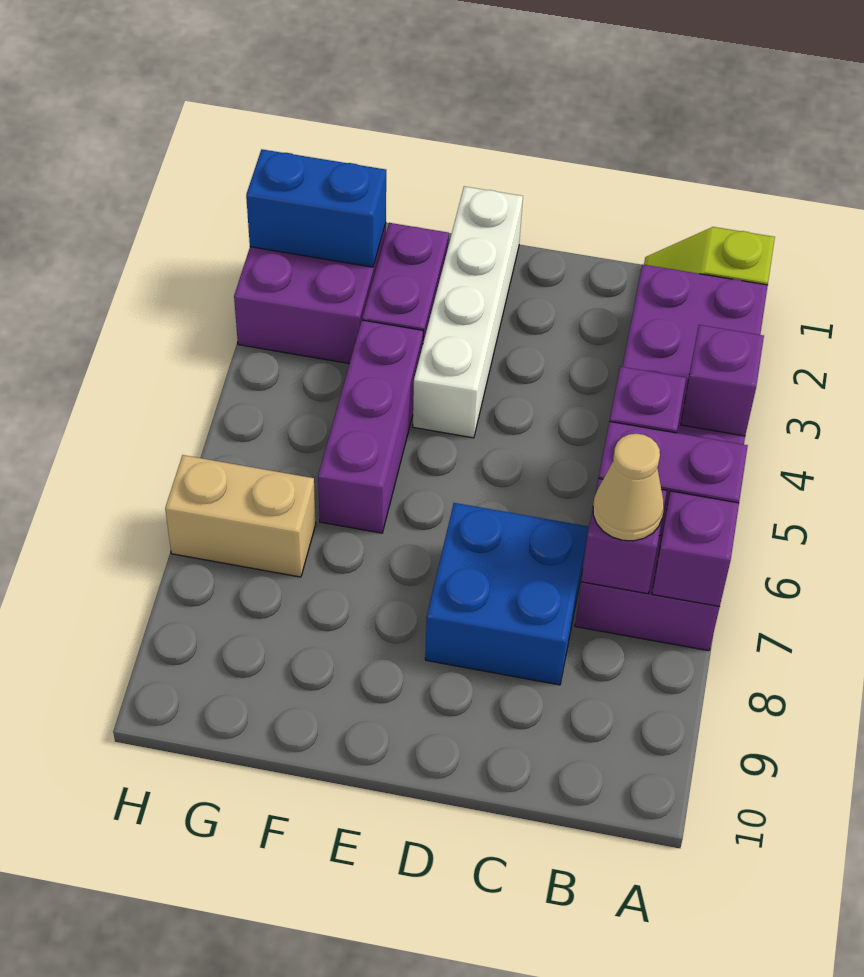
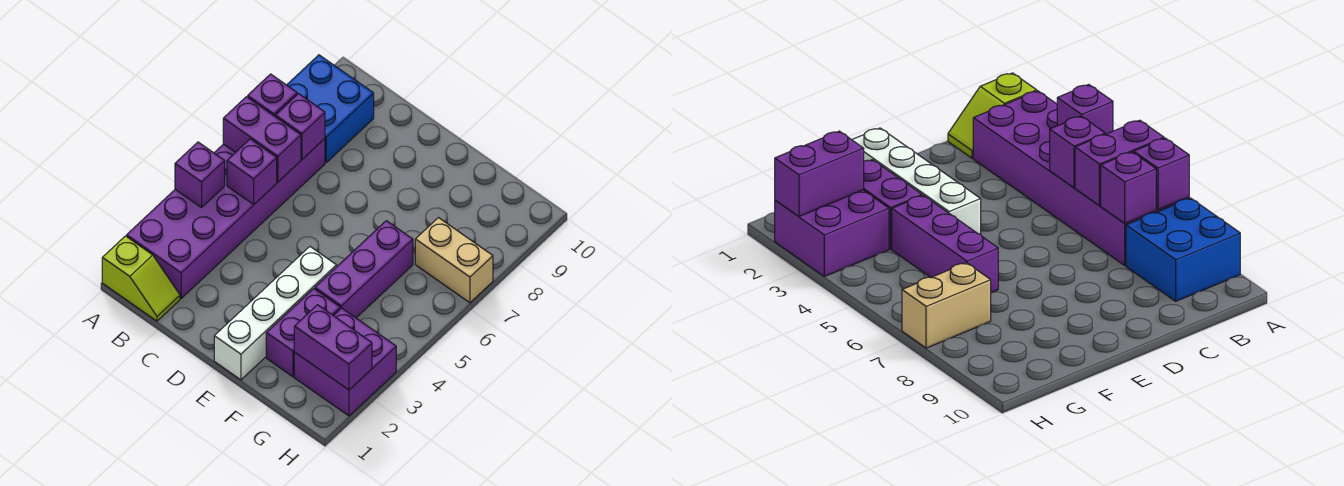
tan cone B7 level 3 -> none
blue brick C7:D8 level 1 -> blue brick A8:B9 level 1
blue brick G2:H2 level 2 -> purple brick G2:H2 level 2

